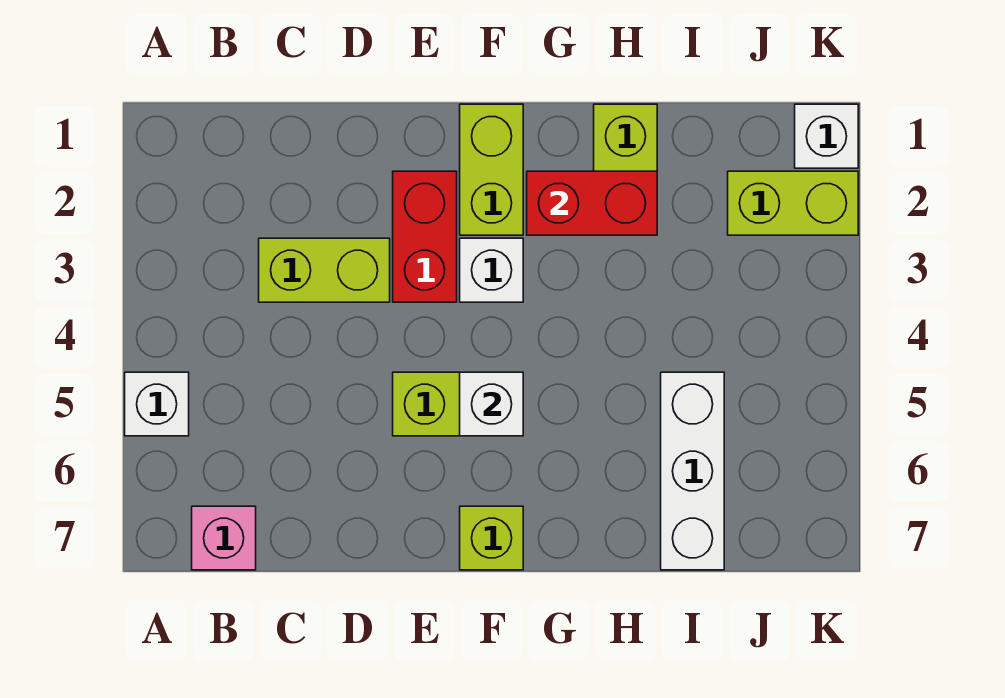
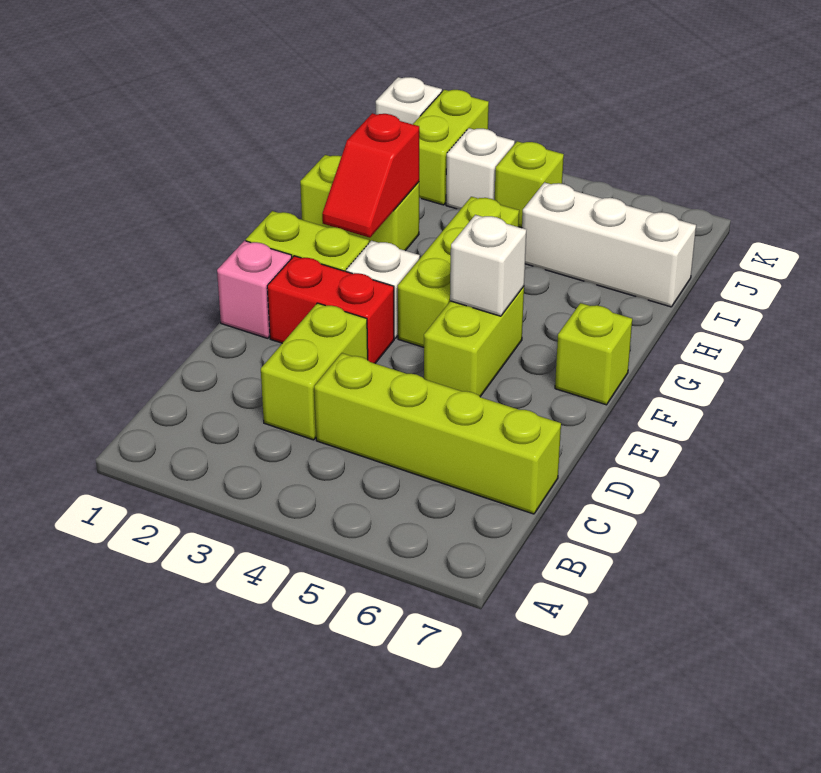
white brick A5 level 1 -> white brick J3 level 1
pink brick B7 level 1 -> pink brick E1 level 1
none -> lime brick C4:C7 level 1
none -> lime brick F4:H4 level 1
red brick G2:H2 level 2 -> red slope G2:H2 level 2 top H
none -> lime brick J4 level 1

